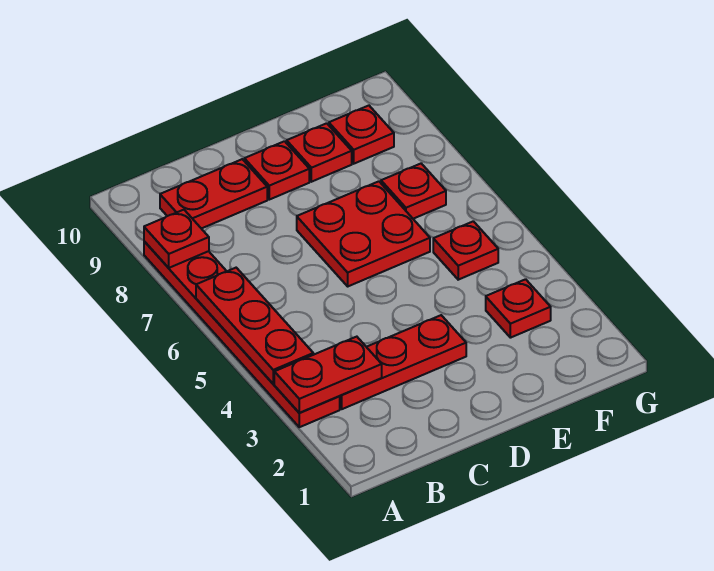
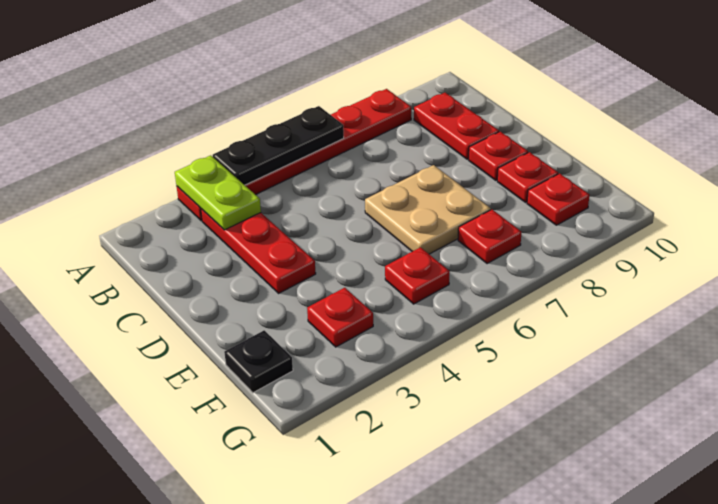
red plate A3:B3 level 2 -> lime plate A3:B3 level 2
red plate A4:A6 level 2 -> black plate A4:A6 level 2
red plate A8 level 2 -> none
red plate D6:E7 level 1 -> tan plate D6:E7 level 1
none -> black plate F1 level 1

